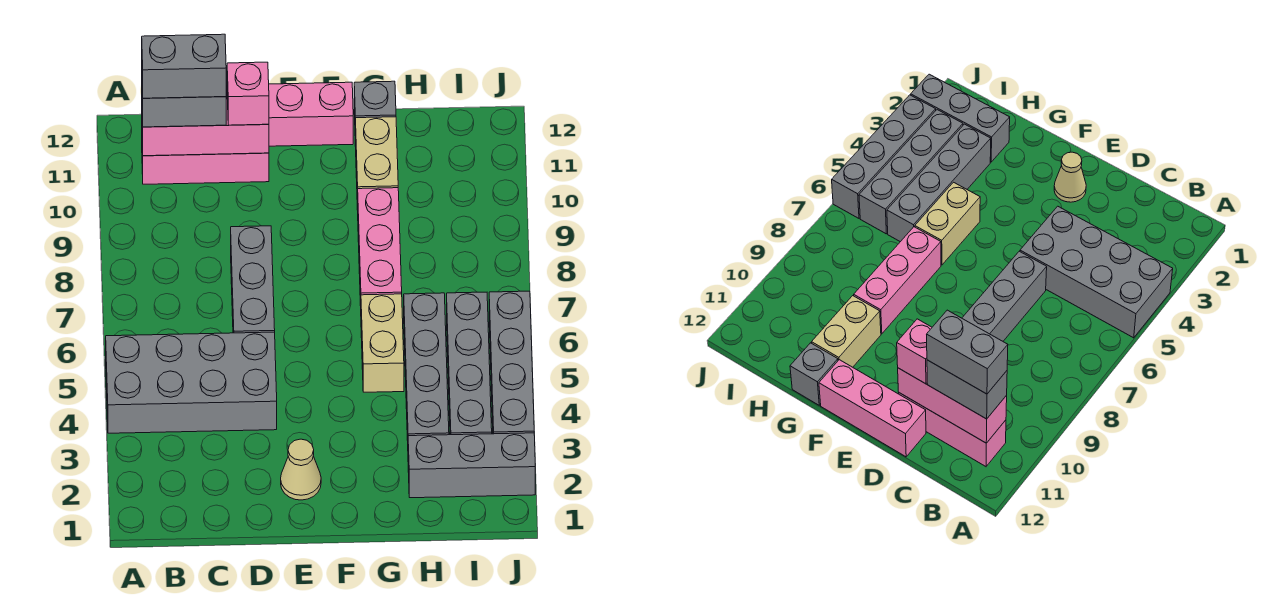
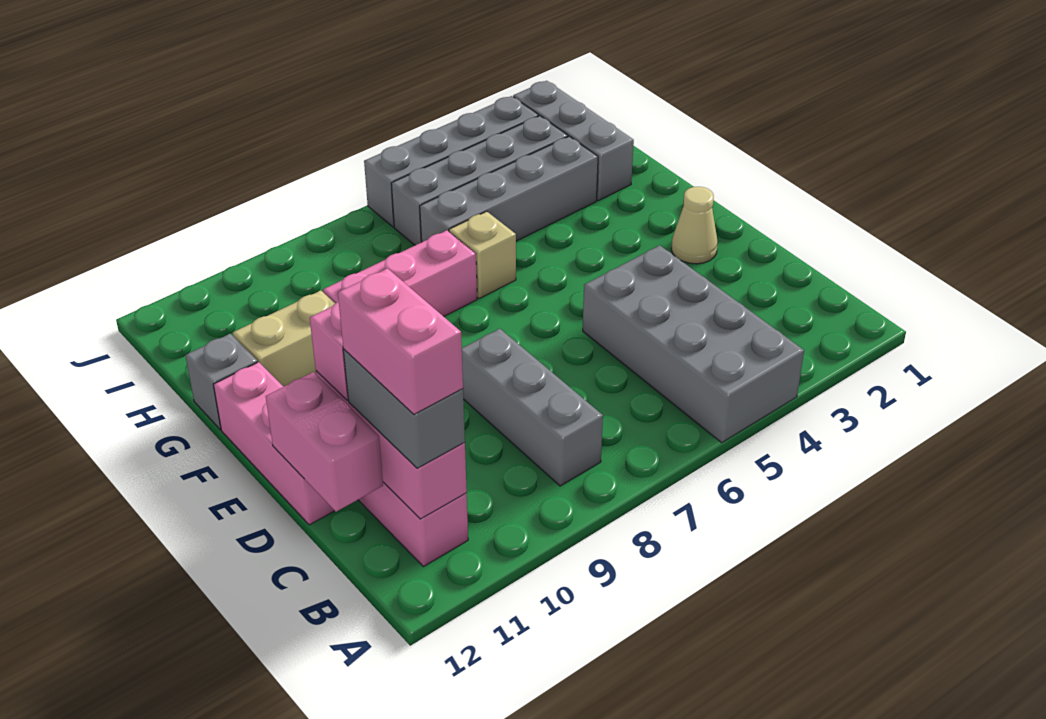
grey brick B11:C11 level 4 -> pink brick B11:C11 level 4
none -> pink brick C12:D12 level 2
grey brick D6:D8 level 1 -> grey brick B8:D8 level 1
tan brick G5:G6 level 1 -> tan brick G6 level 1

